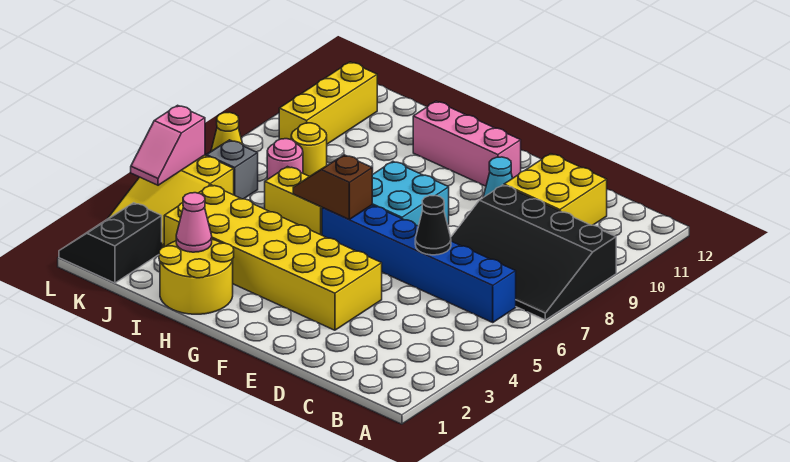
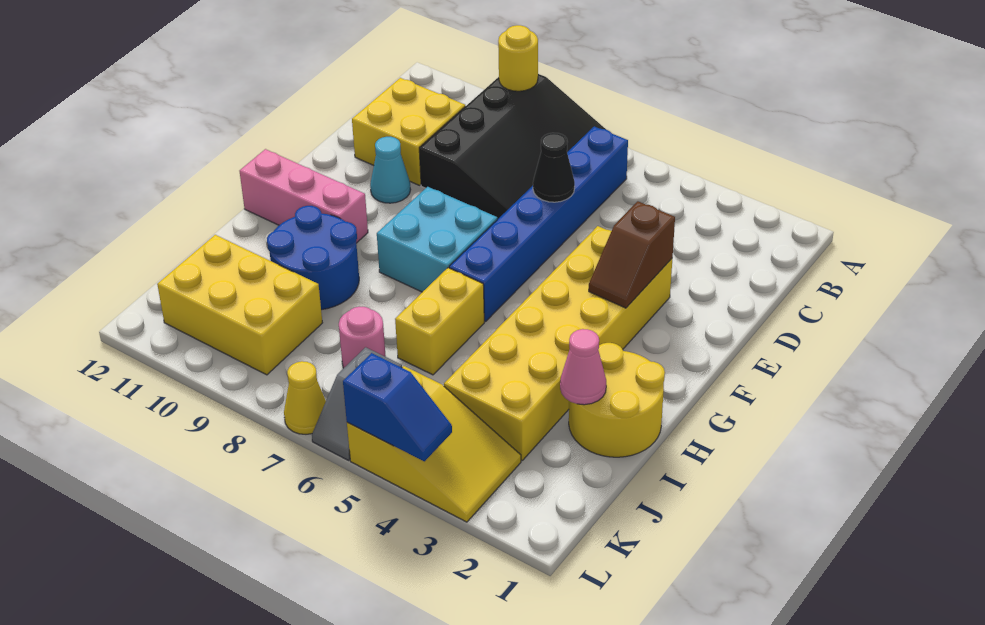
pink brick F11:H11 level 1 -> pink brick G10:G12 level 1
brown slope G6:H6 level 2 top G -> brown slope E3:F3 level 2 top E
none -> blue round brick H9:I10 level 1
yellow round brick J8 level 1 -> yellow round brick A9 level 2
black slope K1:L2 level 1 top K -> none
yellow brick K9:K11 level 1 -> yellow brick J9:K11 level 1
pink slope L4:L5 level 2 top 5 -> blue slope L4:L5 level 2 top 5

